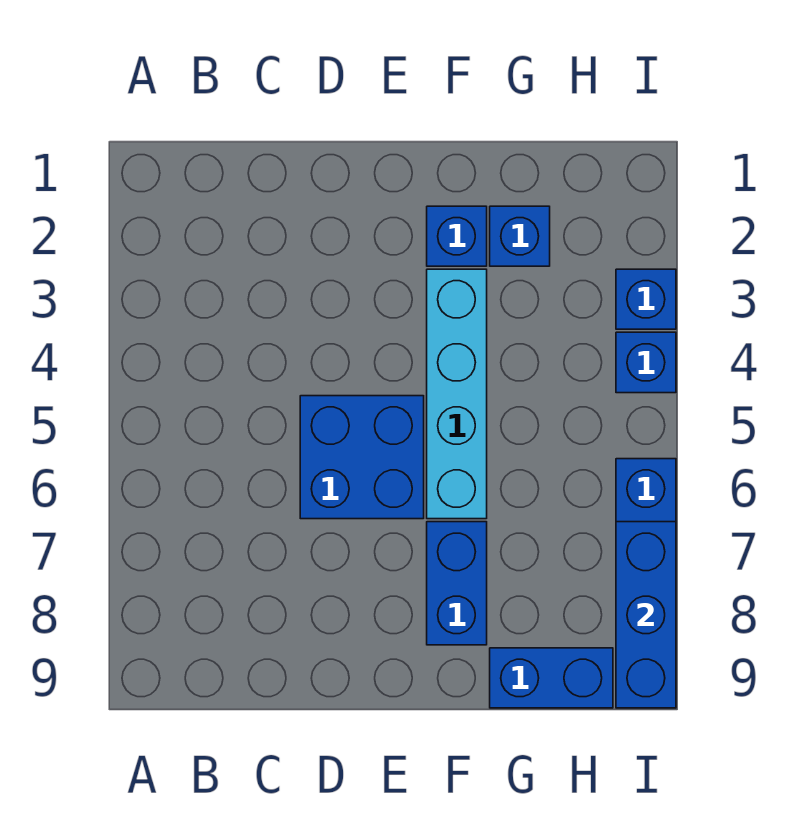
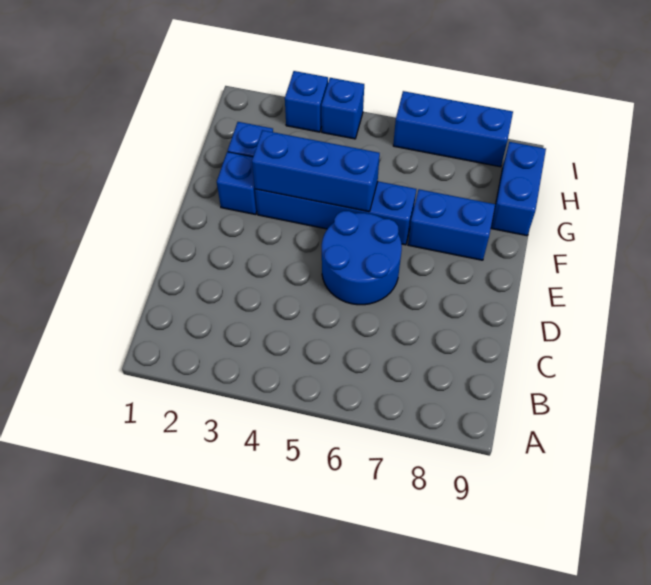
blue brick D5:E6 level 1 -> blue round brick D5:E6 level 1
cyan brick F3:F6 level 1 -> blue brick F3:F6 level 1
blue brick I7:I9 level 2 -> blue brick F3:F5 level 2

